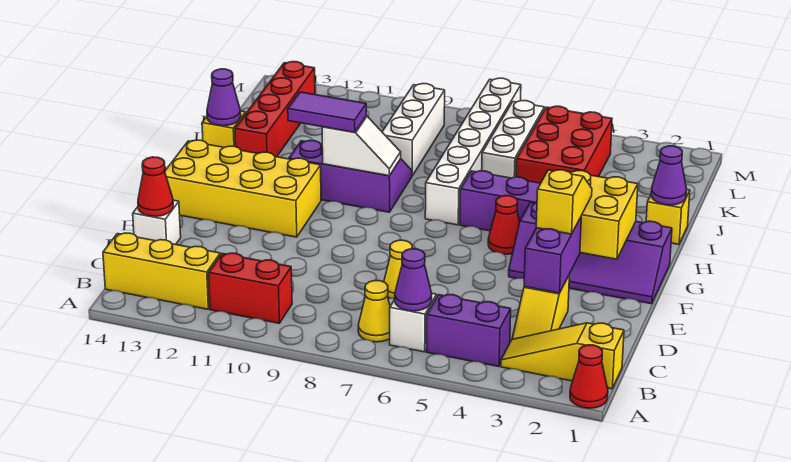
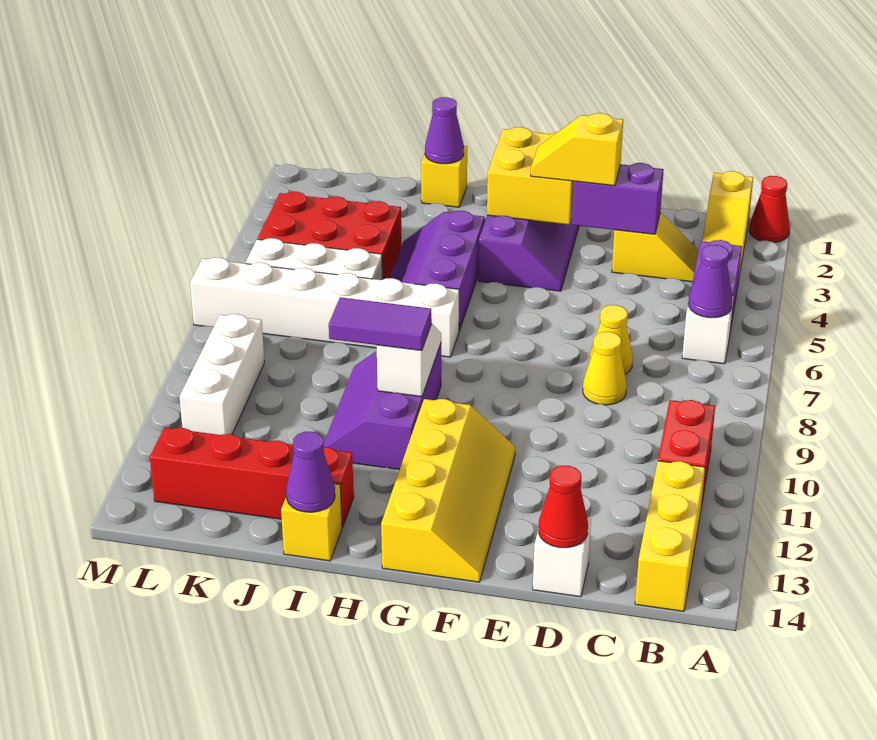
yellow cone B7 level 1 -> yellow cone D8 level 1
yellow brick F11:G14 level 1 -> yellow slope F11:G14 level 1 top G
red cone G5 level 1 -> none
purple tile H10:H11 level 3 -> purple tile H10:I10 level 3
white brick J9:L9 level 1 -> white brick L9:L11 level 1

